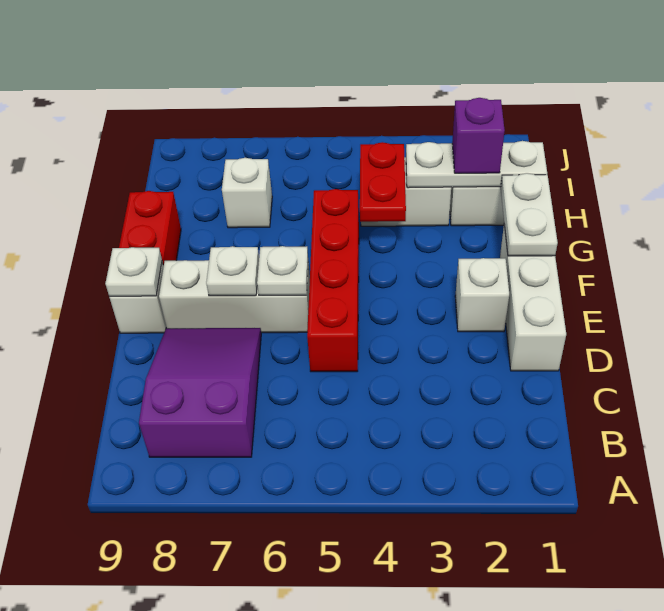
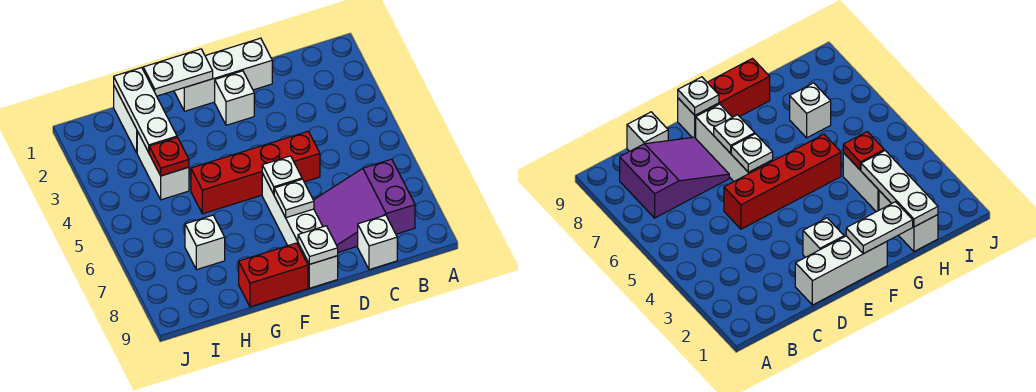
none -> white brick C9 level 1
red plate G4:H4 level 2 -> red plate H4 level 2
purple brick H2 level 3 -> none

